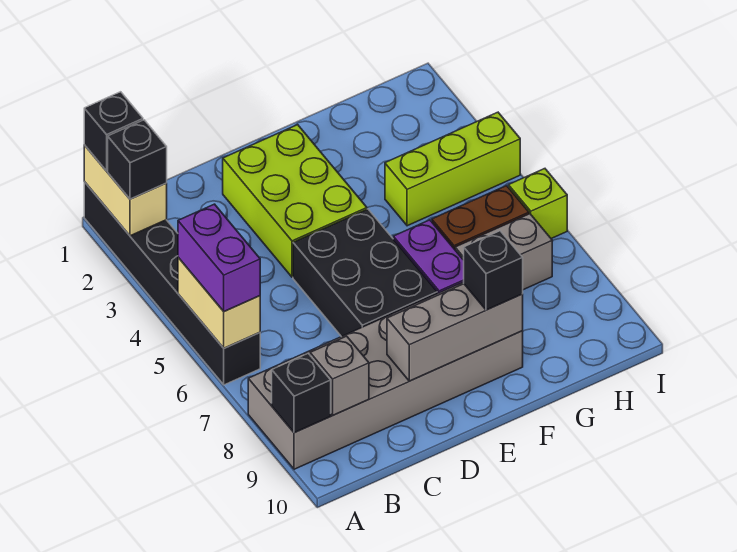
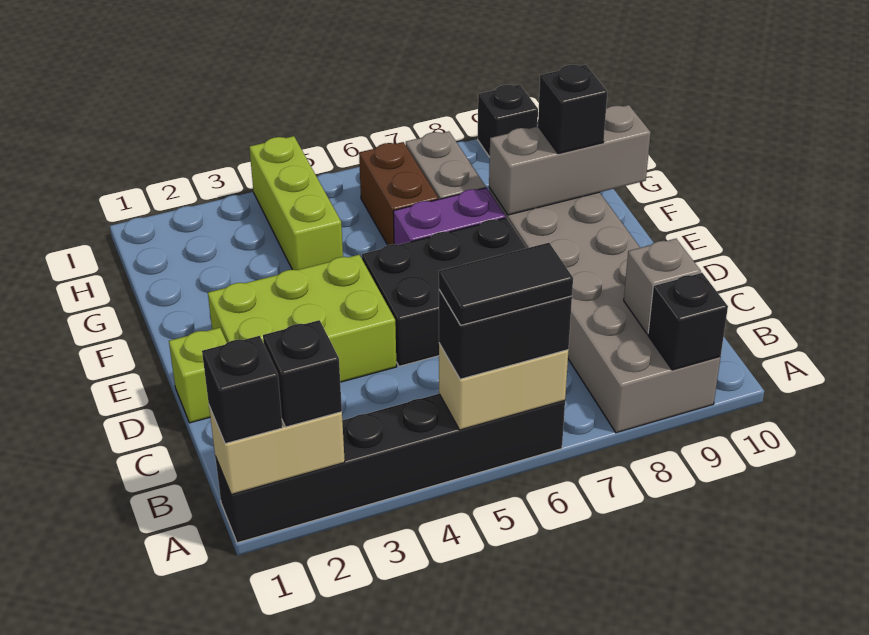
purple brick A5:A6 level 3 -> black brick A5:A6 level 3
none -> black tile A5:A6 level 4
grey brick D9:F9 level 2 -> grey brick F8:F10 level 2
lime brick I6 level 1 -> lime brick D1 level 1
none -> black brick I9 level 1

